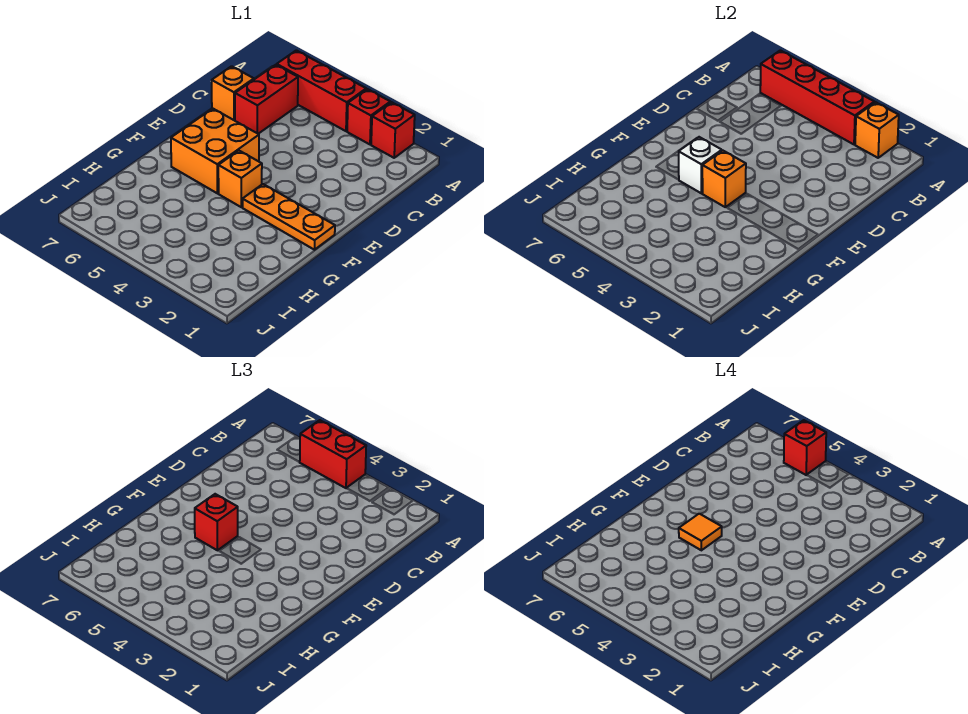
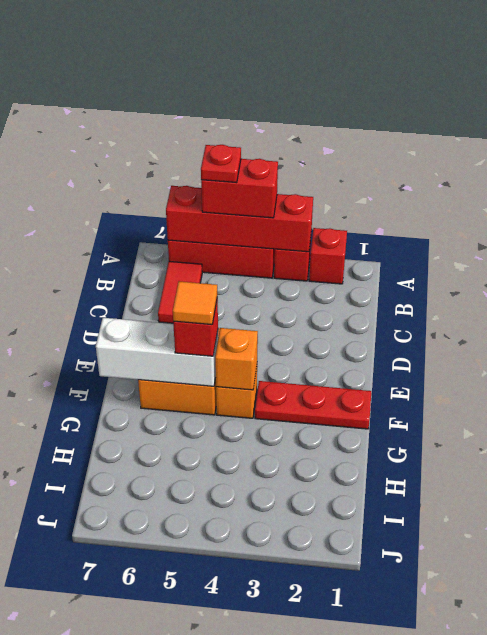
orange brick A2 level 2 -> none
red brick A5 level 4 -> red plate A5 level 4
red brick B6:C6 level 1 -> red tile B6:C6 level 1
orange brick C7 level 1 -> none
orange plate F1:F3 level 1 -> red plate F1:F3 level 1
white brick F5 level 2 -> white brick F5:F7 level 2

